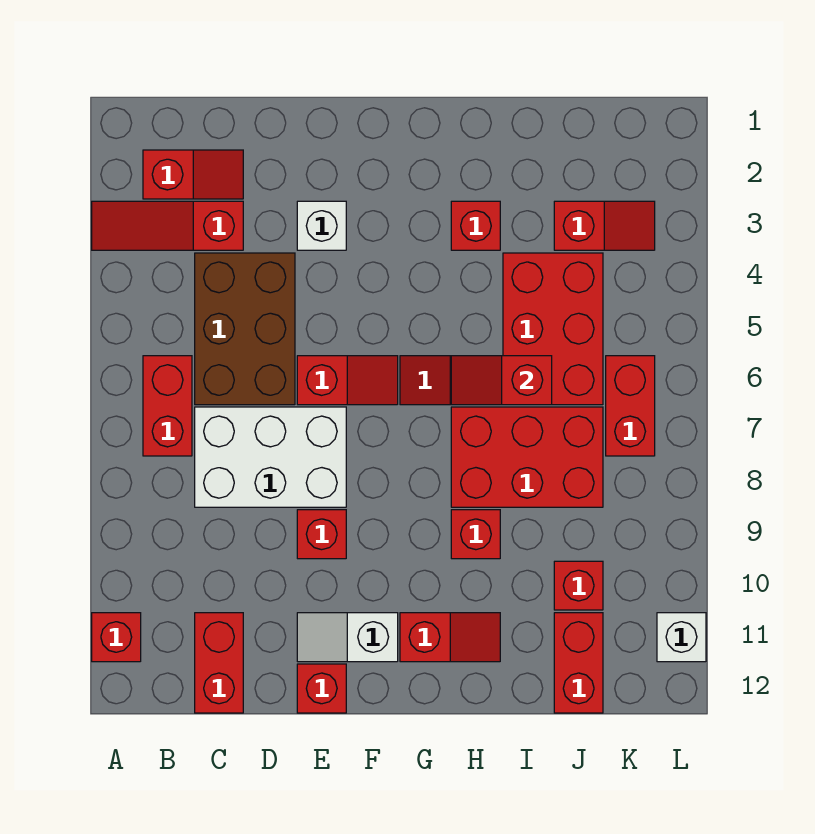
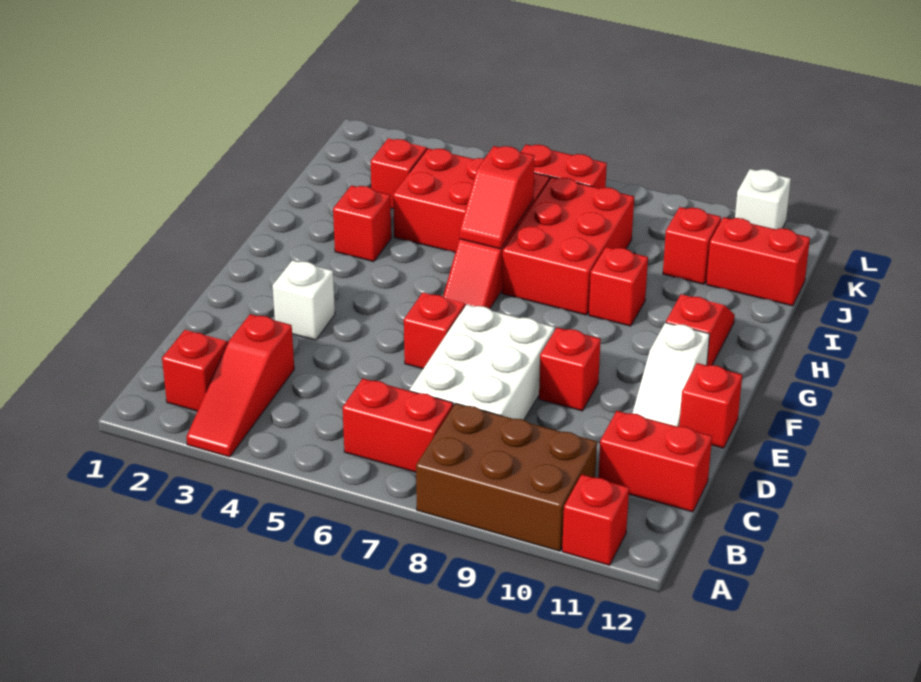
brown brick C4:D6 level 1 -> brown brick A8:B10 level 1

